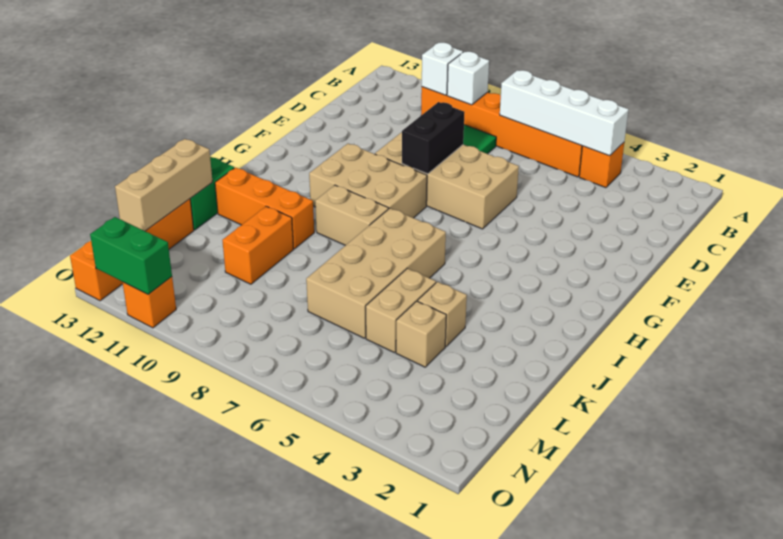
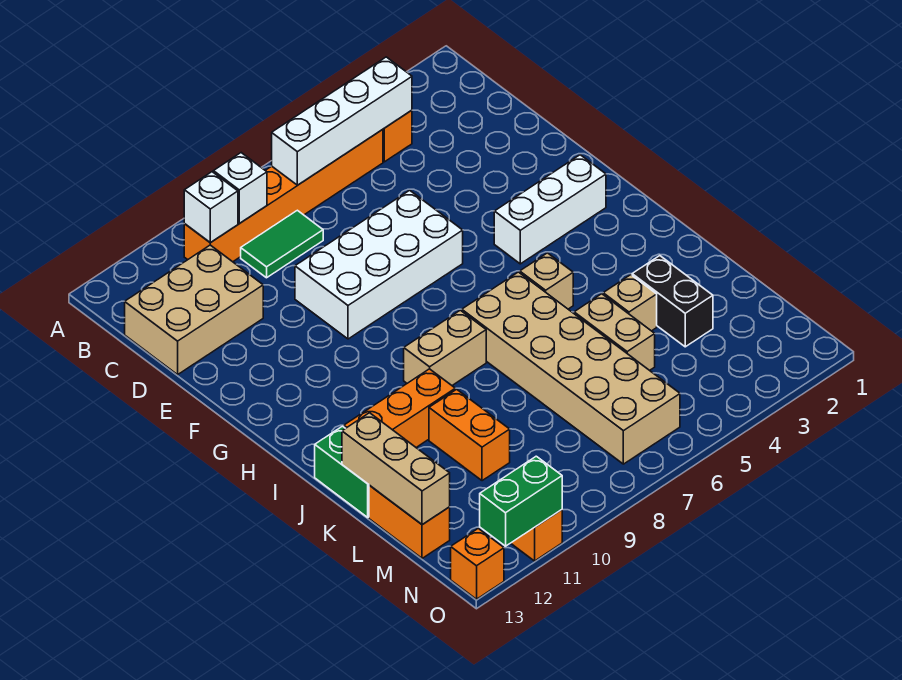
tan brick E6:F9 level 1 -> white brick E6:F9 level 1
black brick E8:F8 level 2 -> black brick K3:L3 level 1
none -> white brick G2:G4 level 1
tan brick G8:H10 level 1 -> tan brick C11:D13 level 1
tan brick I6:L7 level 1 -> tan brick I6:N7 level 1
tan brick L4 level 1 -> tan brick I5 level 1

